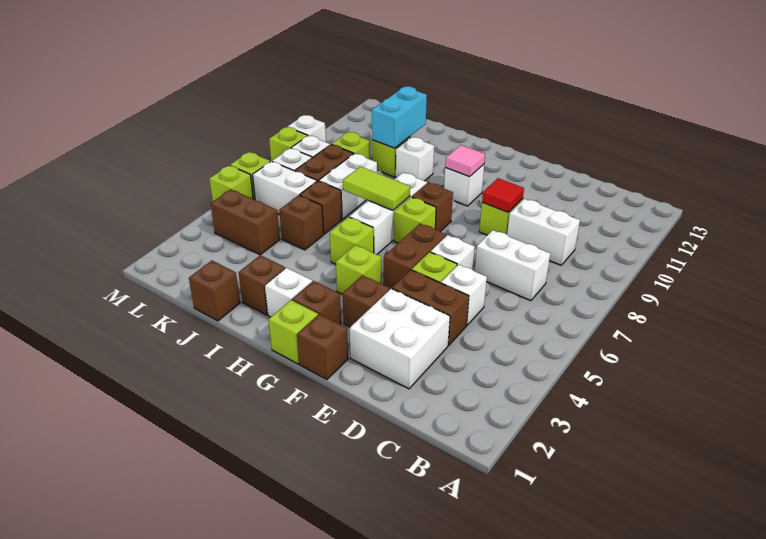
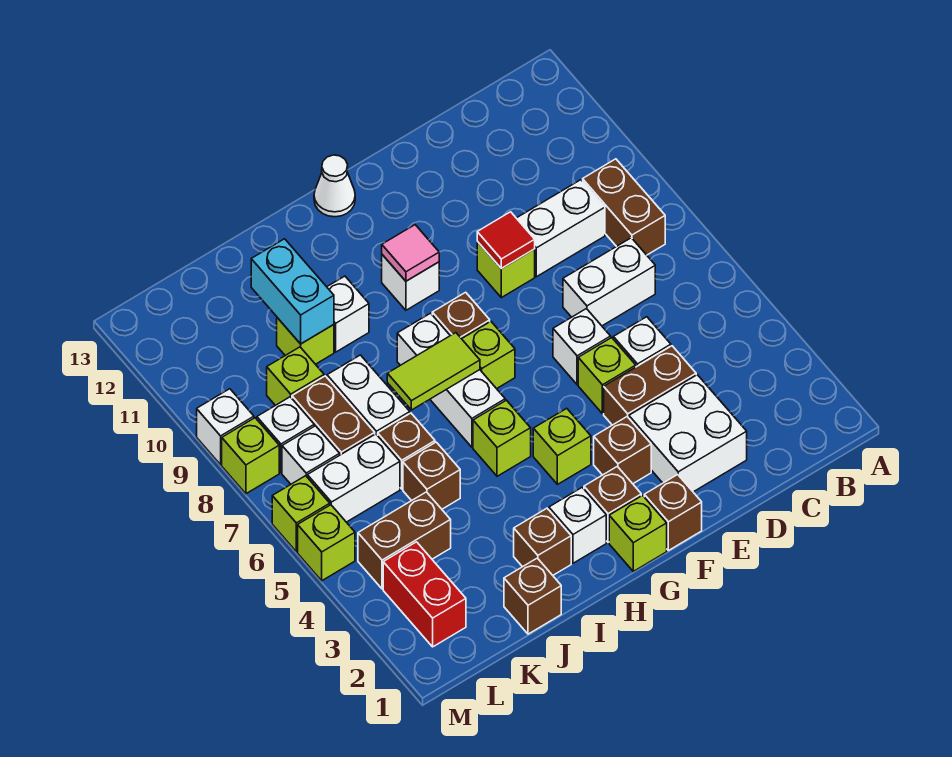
brown brick F5:F6 level 1 -> brown brick B8:B9 level 1
none -> white cone G13 level 1
none -> red brick L2:L3 level 1

